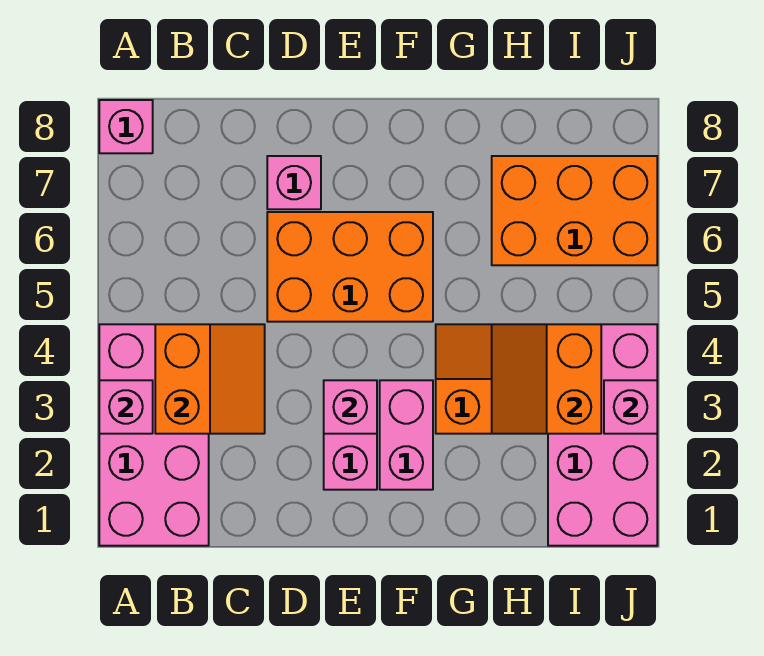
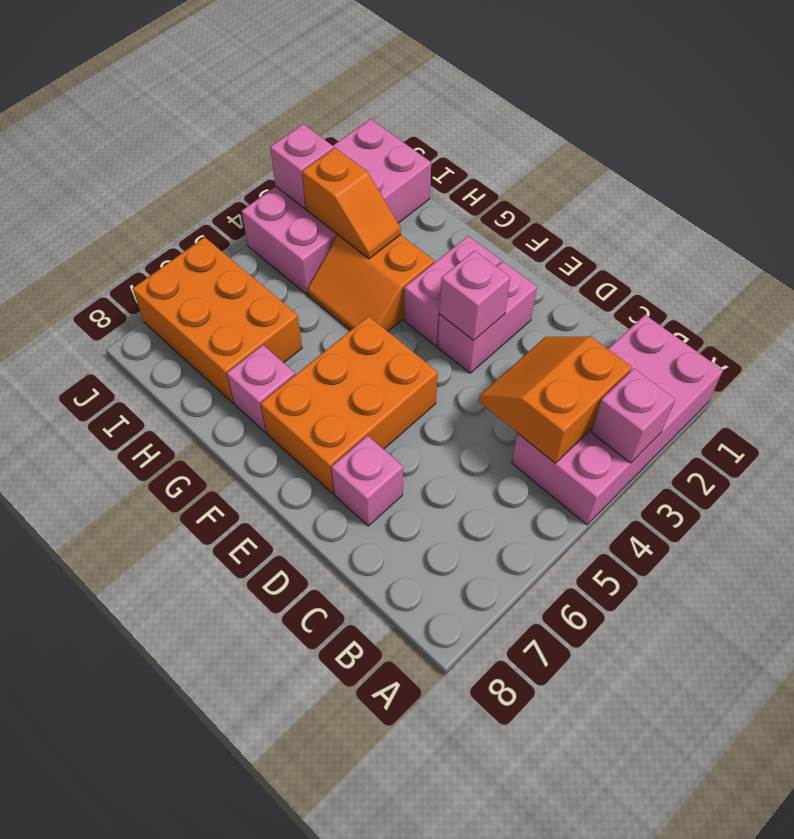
pink brick A8 level 1 -> pink brick G7 level 1
orange brick D5:F6 level 1 -> orange brick E5:F7 level 1
orange slope H3:I4 level 2 top I -> orange slope H3:I3 level 2 top I

